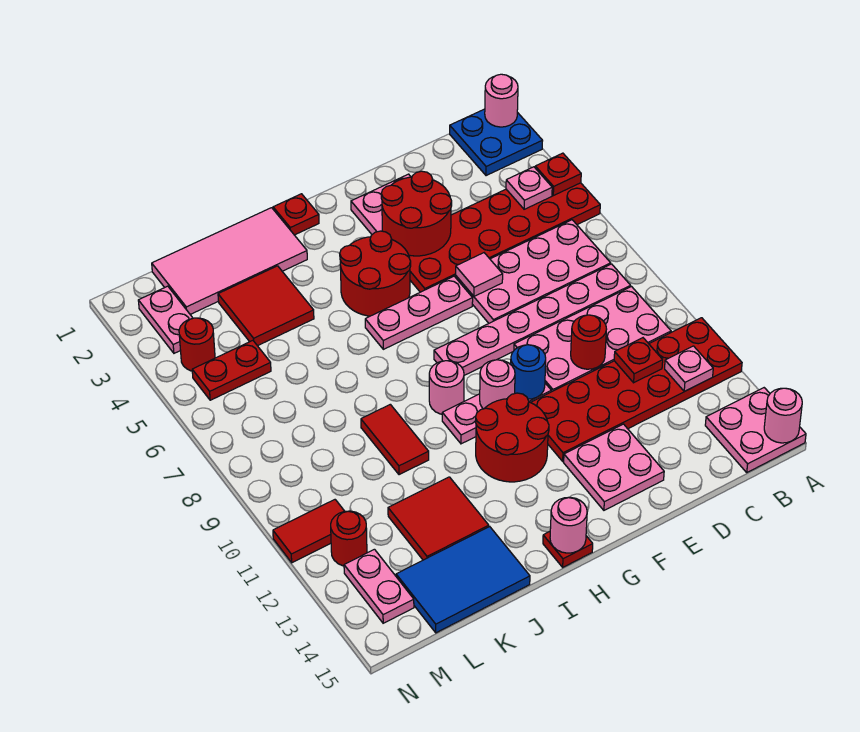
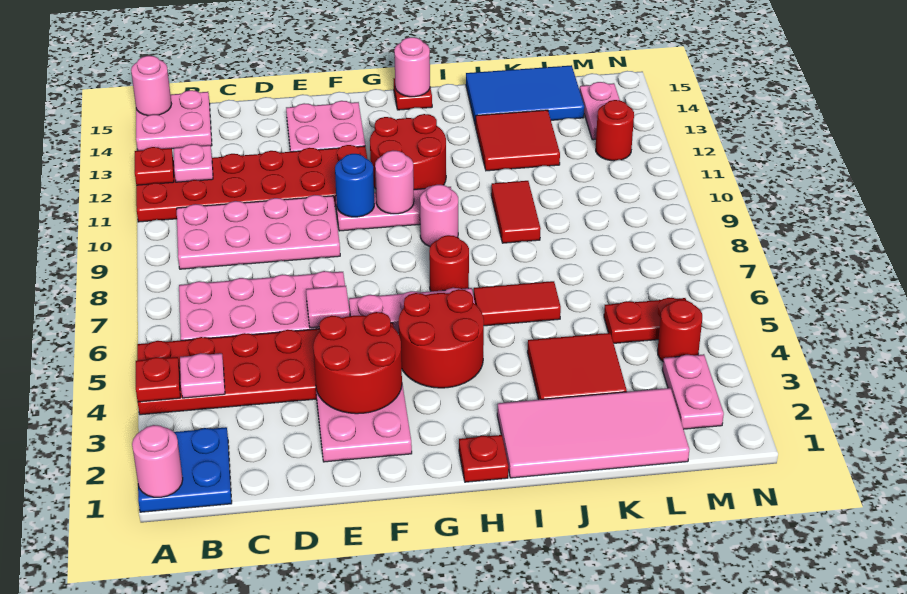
pink plate B8:G8 level 1 -> none
red plate C11 level 2 -> red plate A12 level 2
red round brick D10 level 2 -> red round brick H7 level 1
red tile M11:N11 level 1 -> red tile I6:J6 level 1

